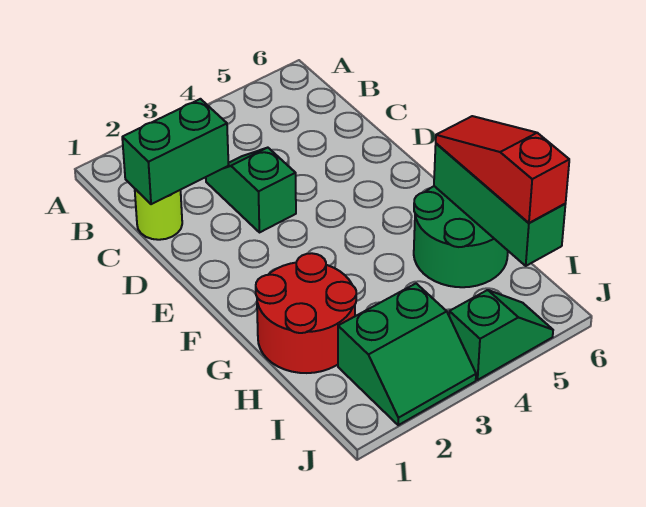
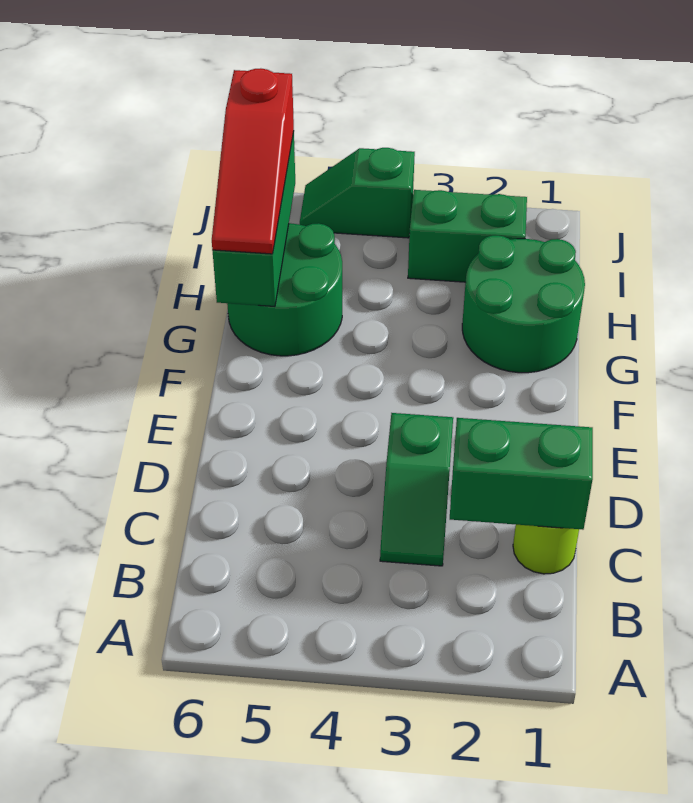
red round brick G1:H2 level 1 -> green round brick G1:H2 level 1

